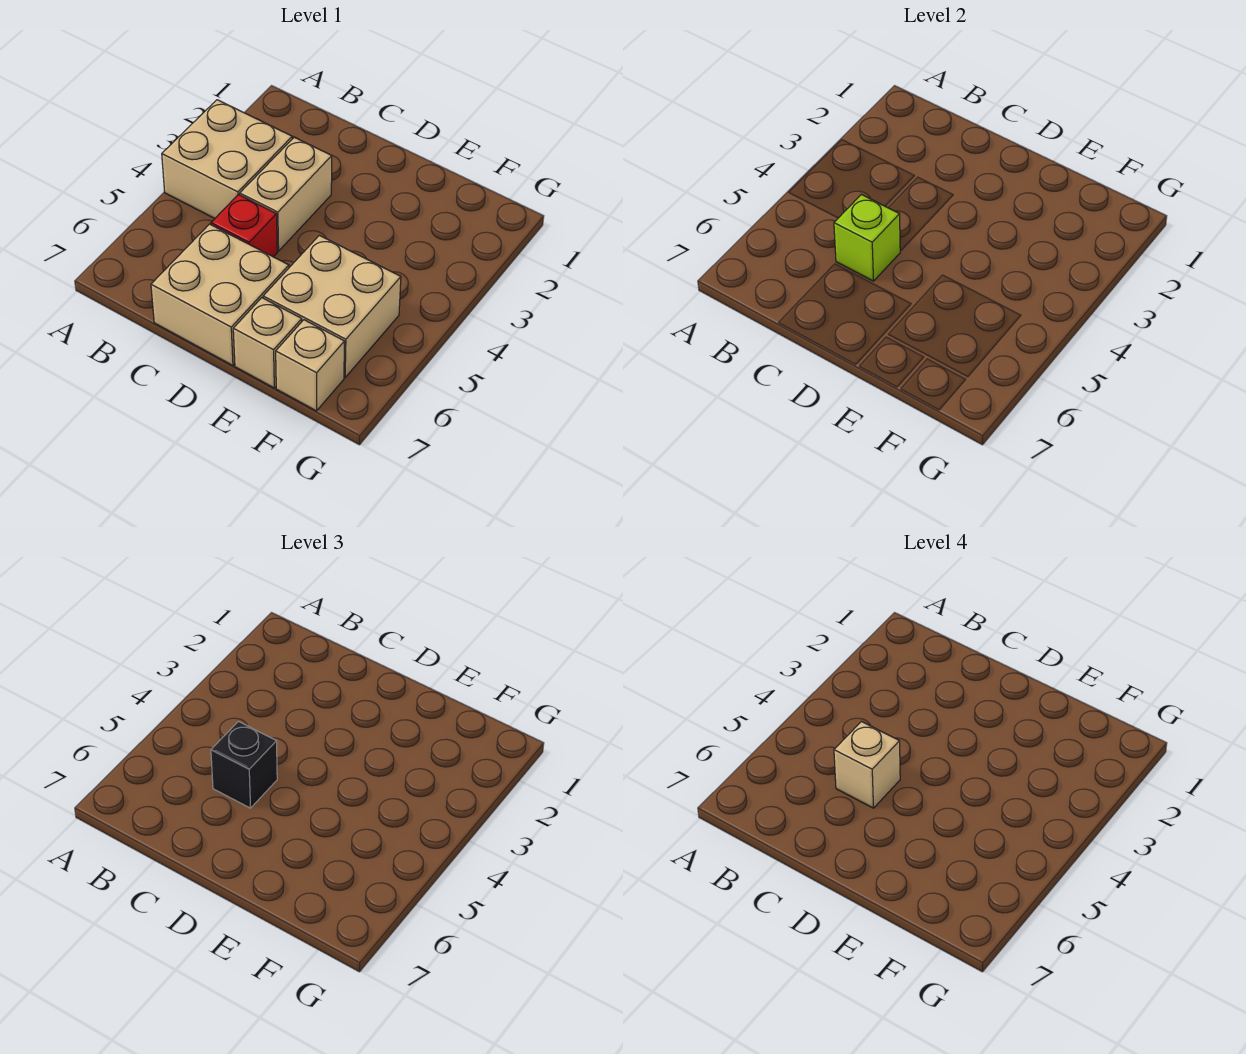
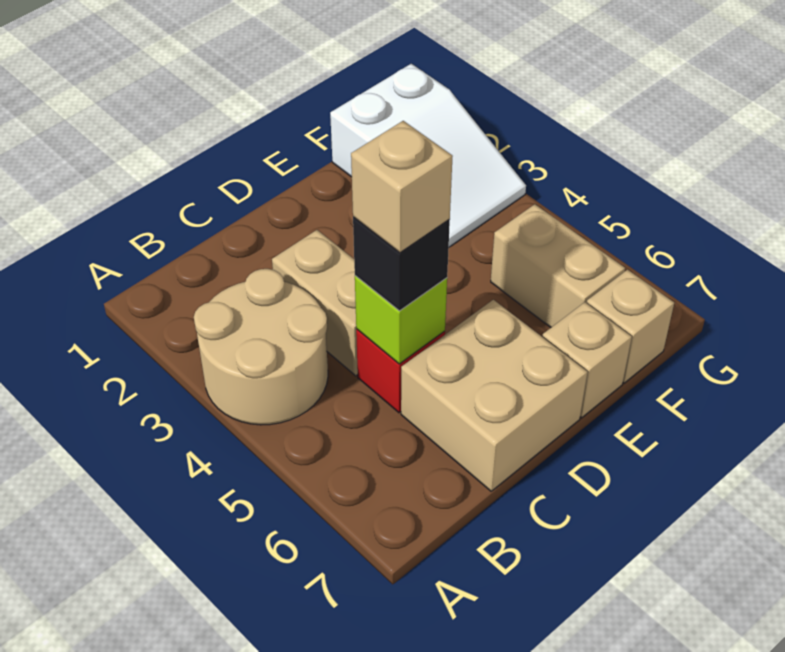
tan brick A3:B4 level 1 -> tan round brick A3:B4 level 1
tan brick E5:F6 level 1 -> tan brick F5:F6 level 1
none -> white slope F1:G3 level 1 top 1

